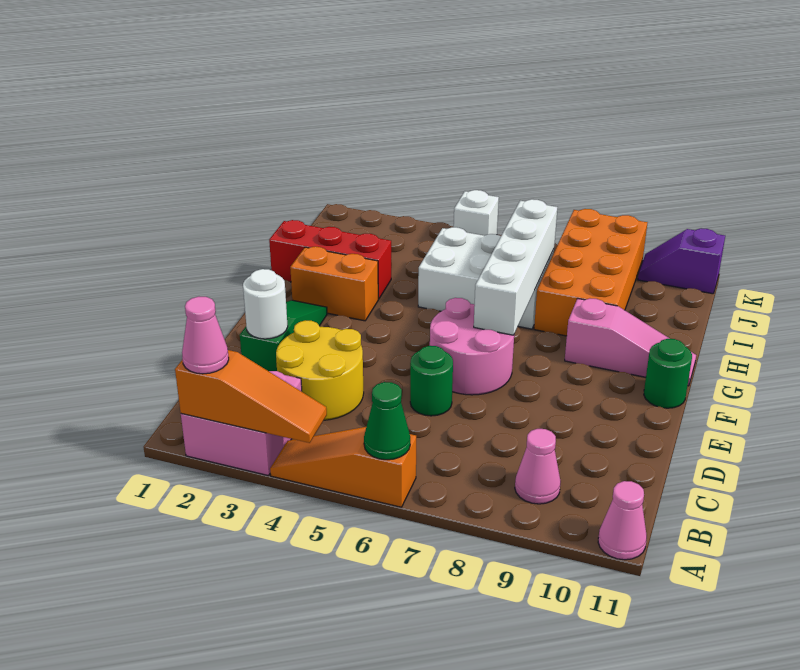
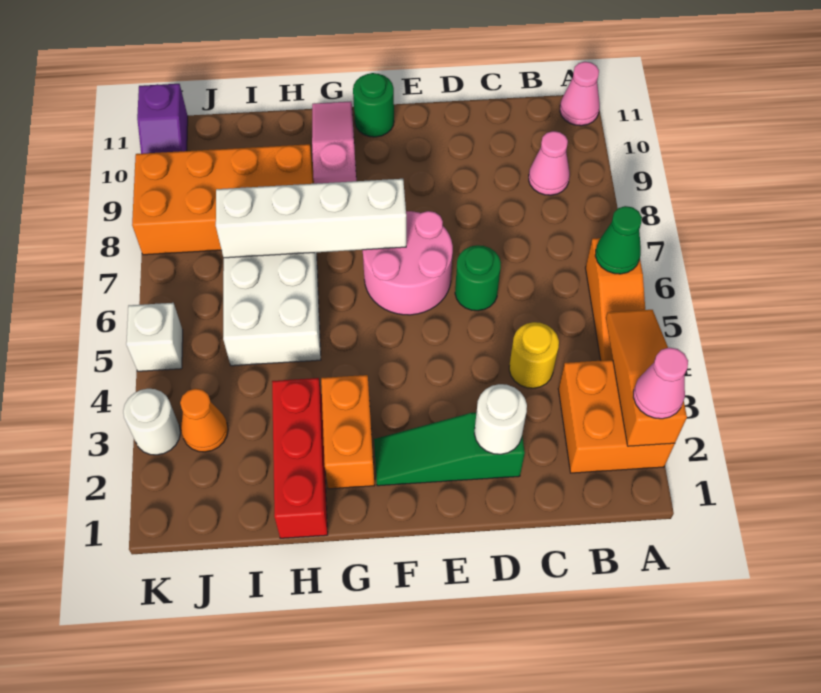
pink brick A2:B3 level 1 -> orange brick A2:B3 level 1
yellow round brick C3:D4 level 1 -> yellow round brick C4 level 1
none -> orange cone J3 level 1
none -> white round brick K3 level 1

